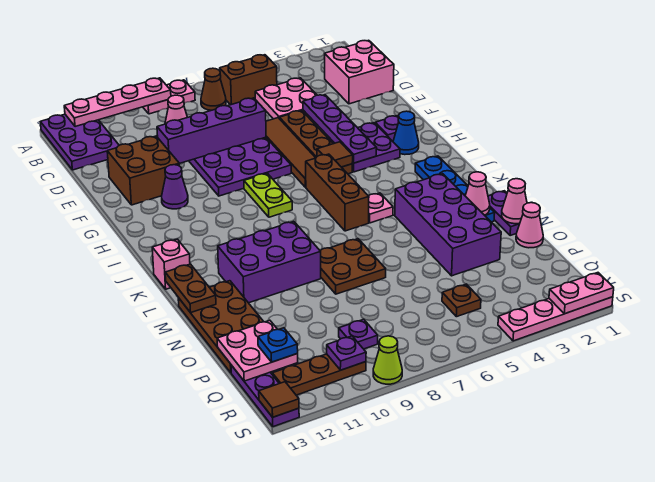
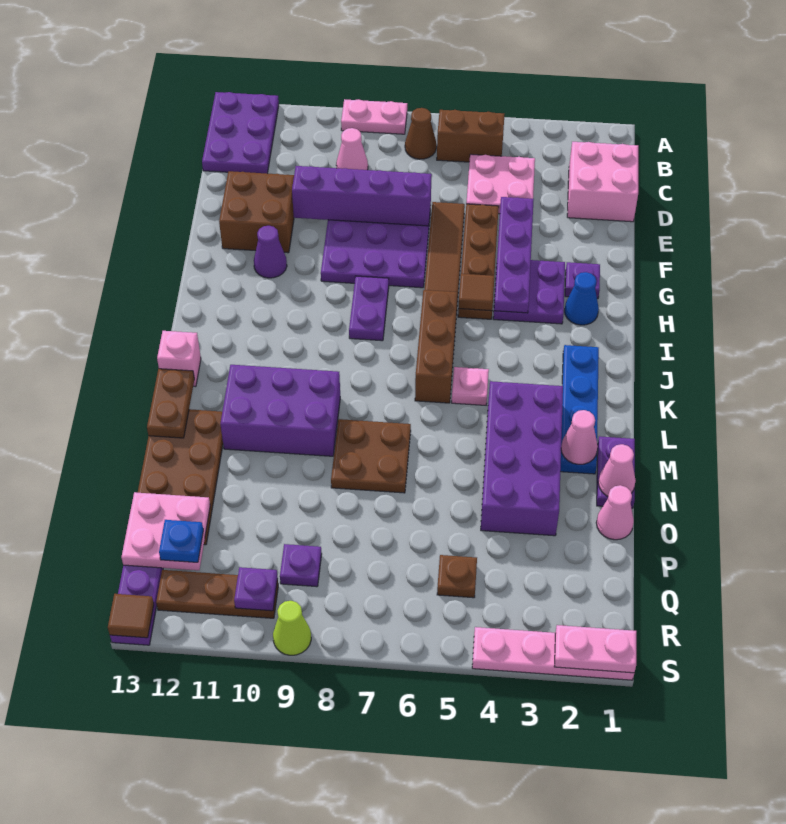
pink plate A9:A12 level 2 -> none
lime plate H8:I8 level 1 -> purple plate H8:I8 level 1

